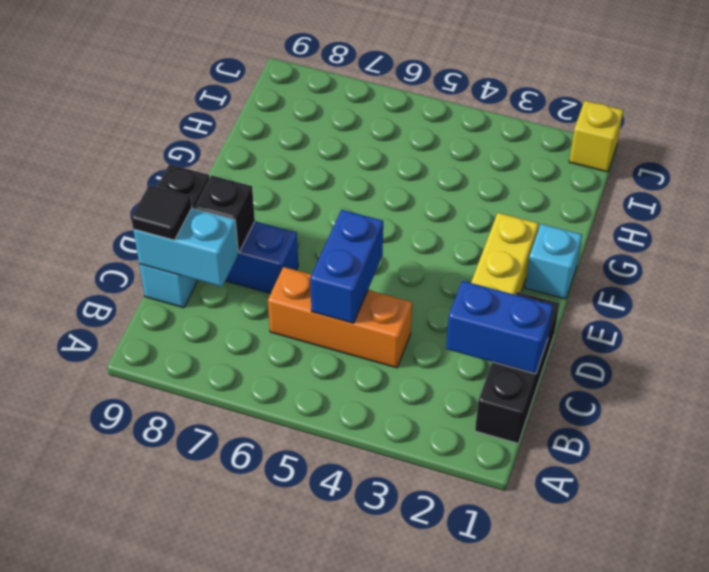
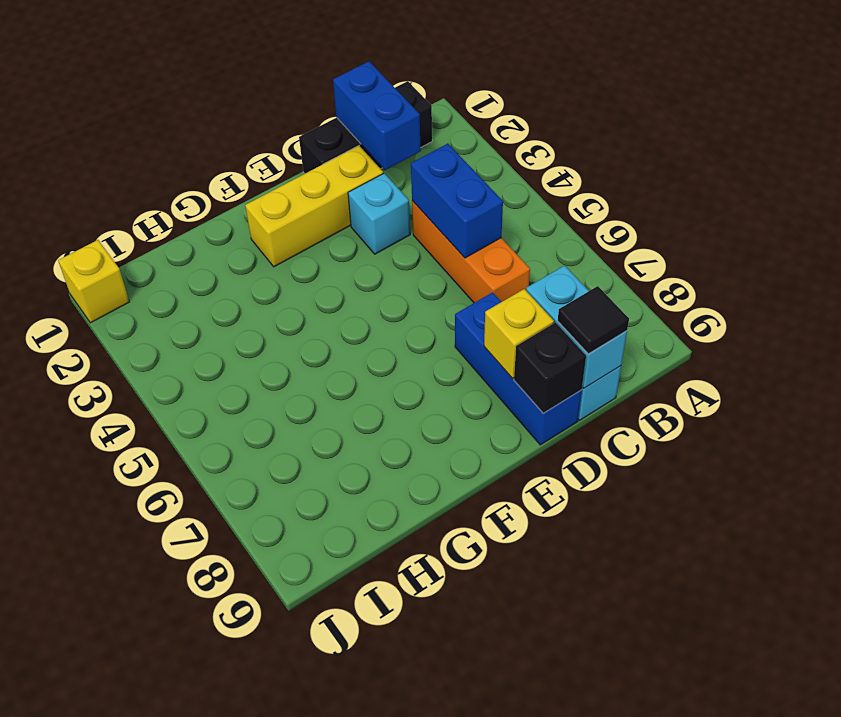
blue brick C5:D5 level 2 -> blue brick C4:C5 level 2
black brick D8 level 2 -> yellow brick D8 level 2
cyan brick F1 level 1 -> cyan brick D3 level 1

